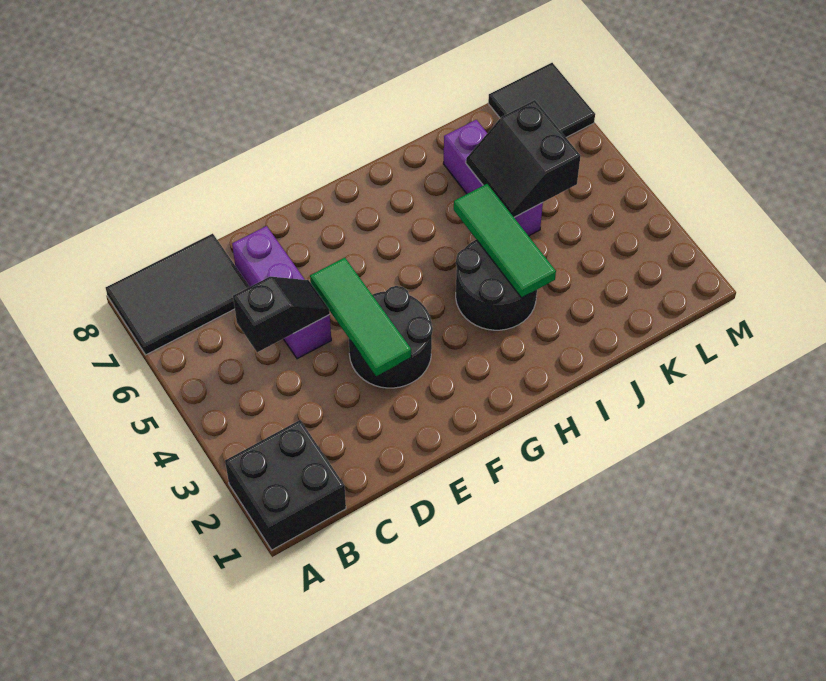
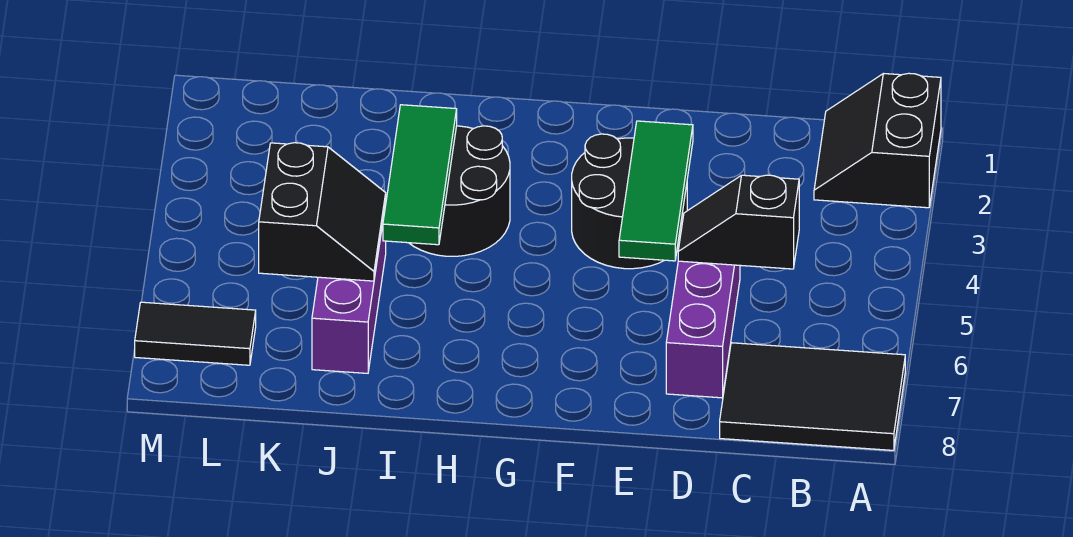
black brick A1:B2 level 1 -> black slope A1:B2 level 1 top A
black tile L7:M8 level 1 -> black tile L7:M7 level 1

